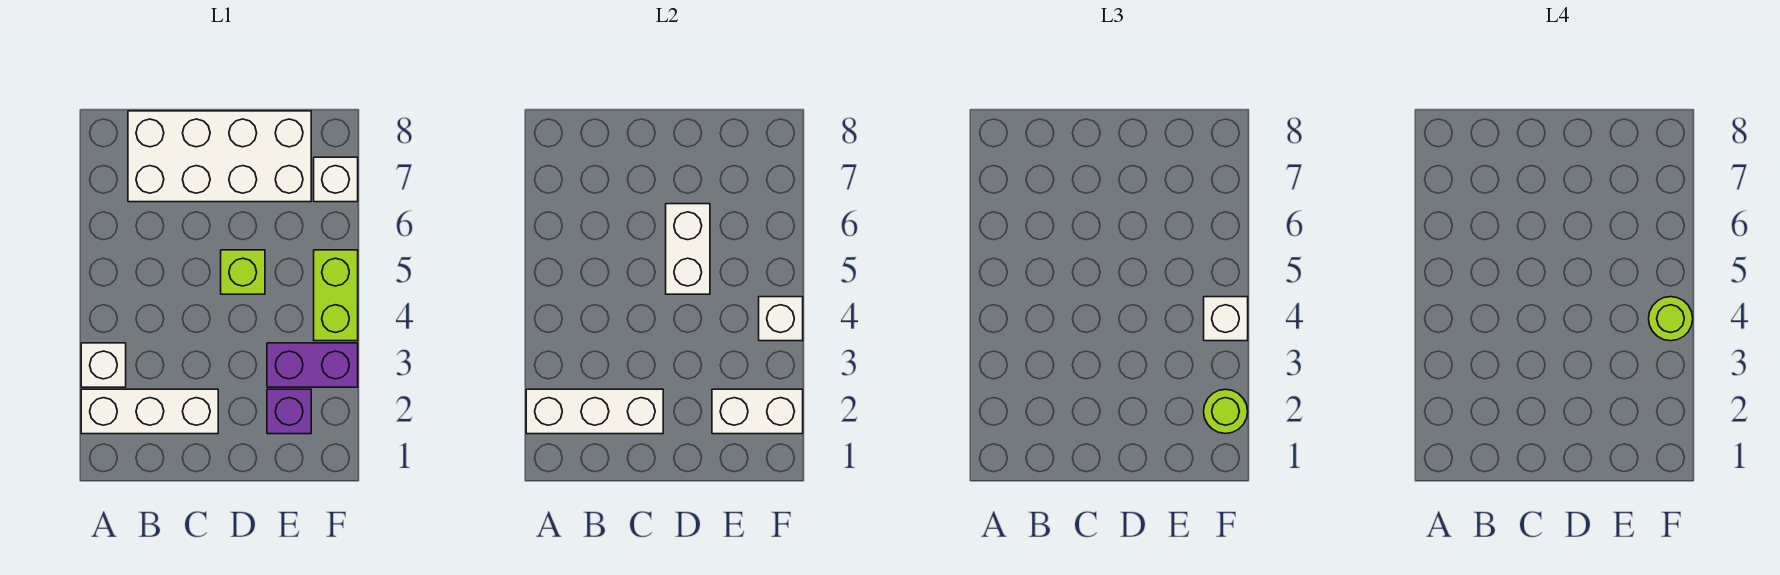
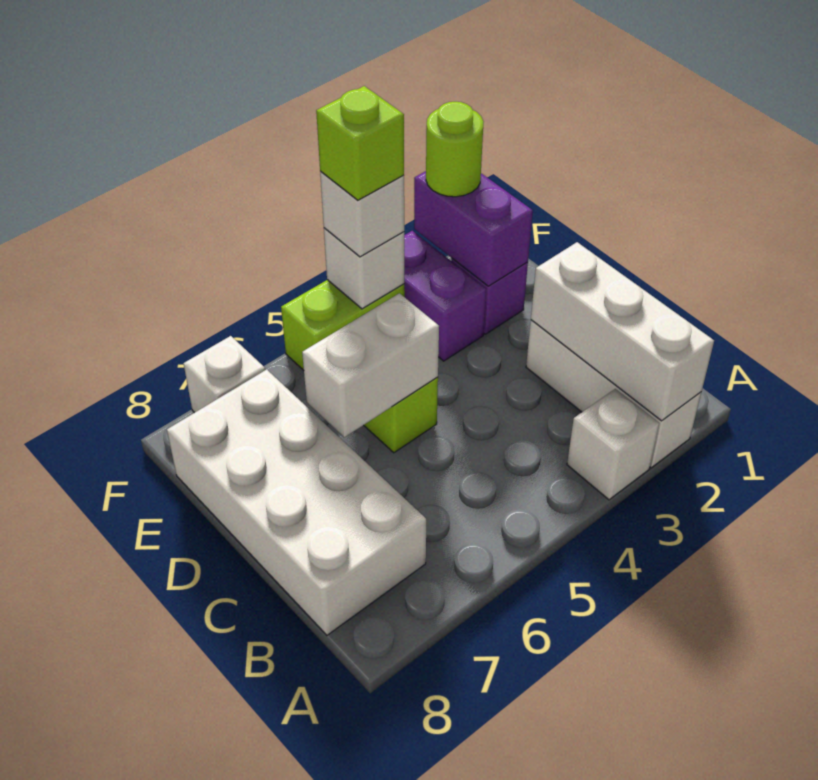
white brick E2:F2 level 2 -> purple brick E2:F2 level 2
lime round brick F4 level 4 -> lime brick F4 level 4

